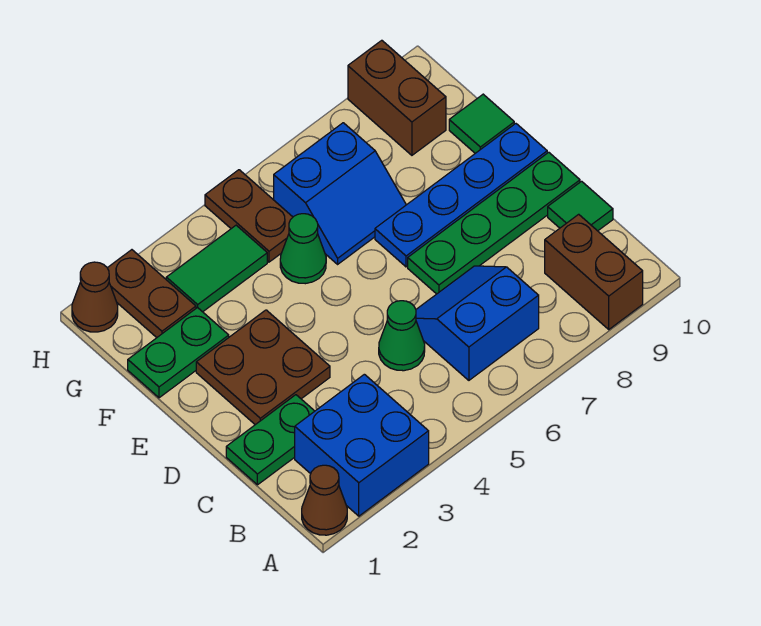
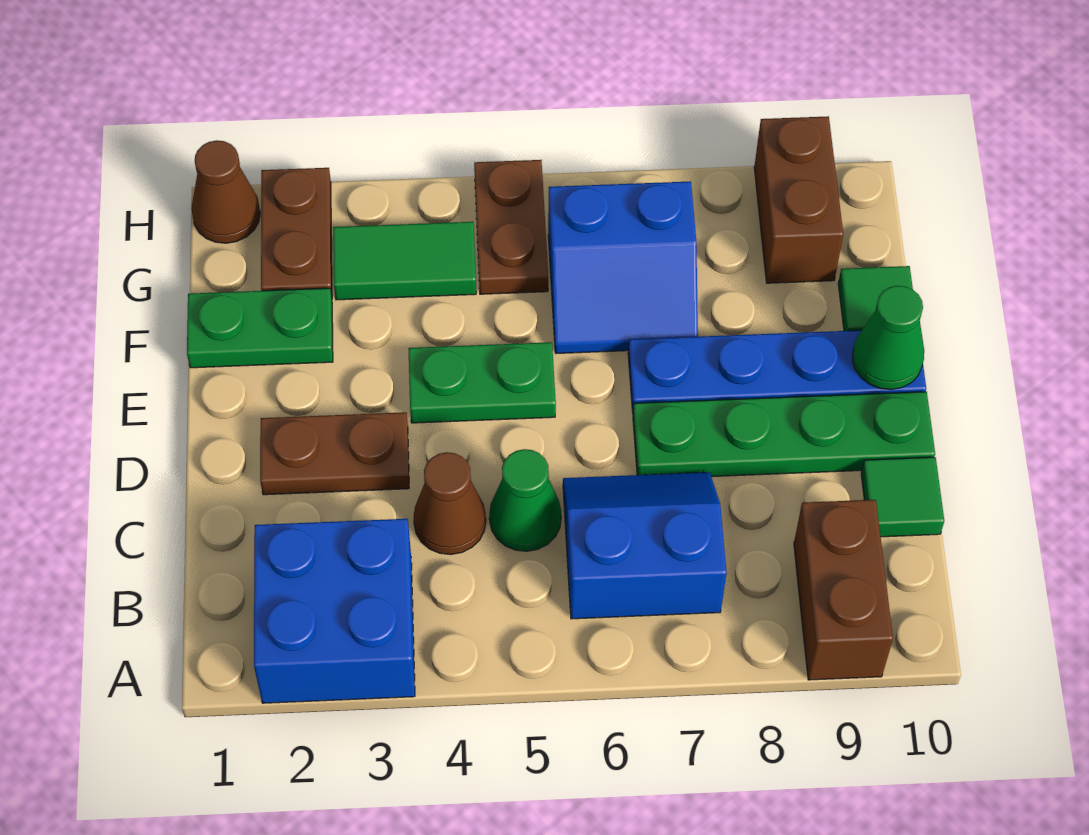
brown cone A1 level 1 -> brown cone C4 level 1
green plate C1:C2 level 1 -> green plate E4:E5 level 1
brown plate D2:E3 level 1 -> brown plate D2:D3 level 1
green cone F5 level 1 -> green cone E10 level 2

